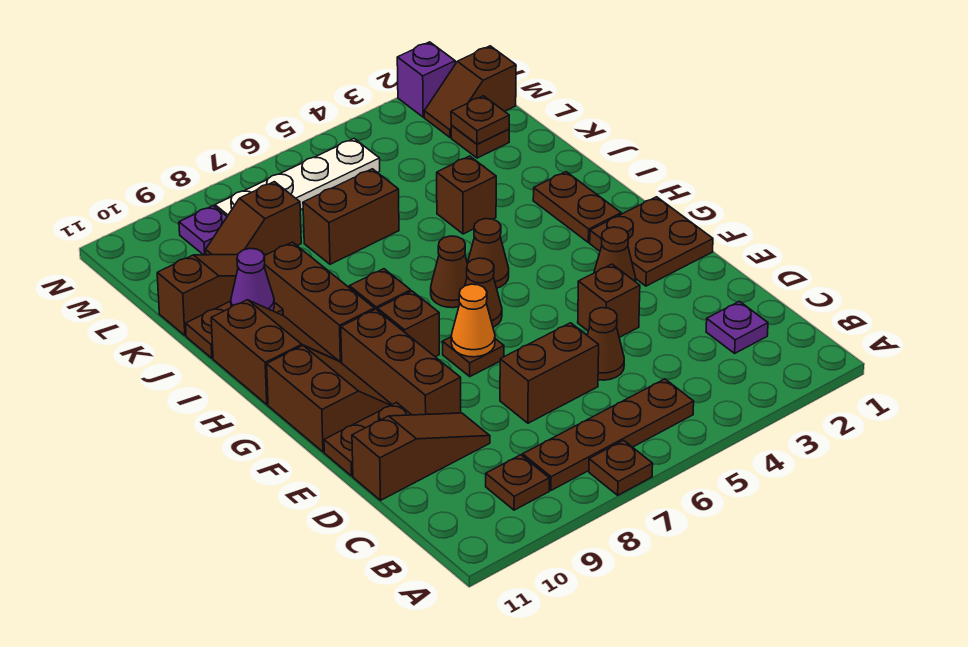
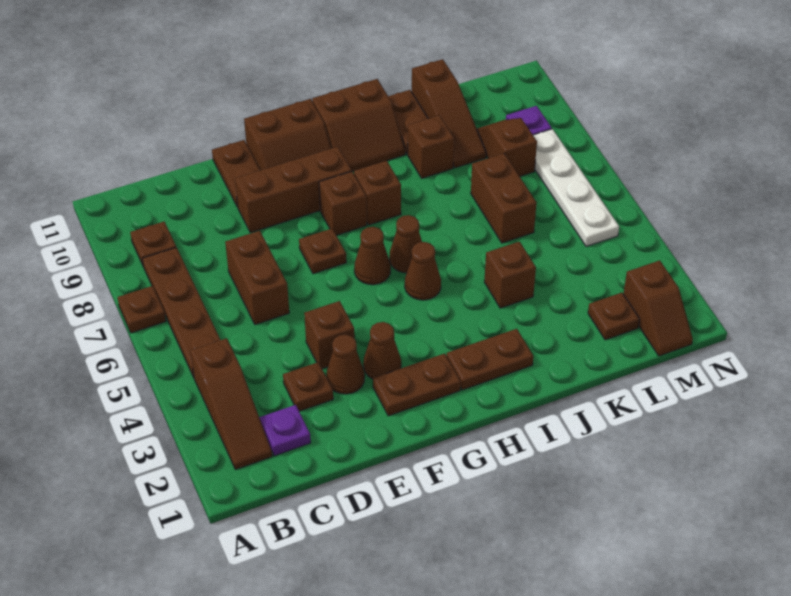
brown cone D5 level 1 -> brown cone E3 level 1
brown slope D9:D11 level 1 top 11 -> brown slope B2:B4 level 1 top 4
brown plate F1:G2 level 1 -> brown plate F2:G2 level 1
orange cone F7 level 2 -> none
brown brick H9:J9 level 1 -> brown brick J9 level 1
purple cone J10 level 2 -> none
brown plate L2 level 2 -> brown plate D3 level 1
brown slope M1:M2 level 1 top 1 -> brown slope M1:M2 level 1 top 2
purple brick N2 level 1 -> none

